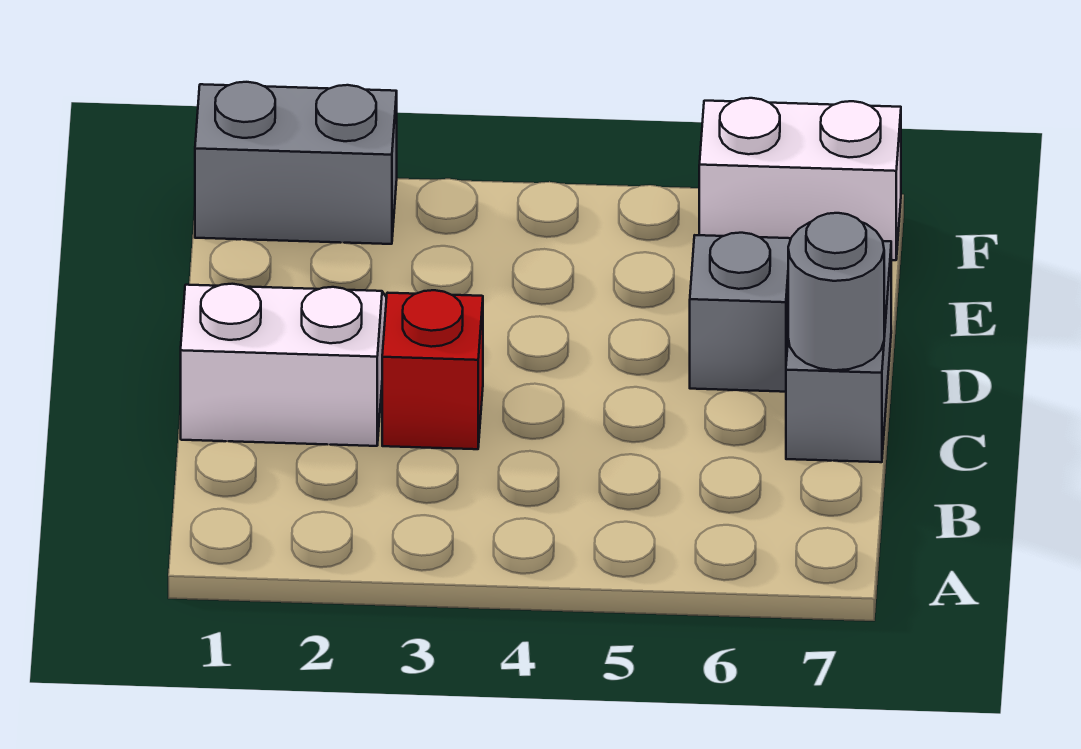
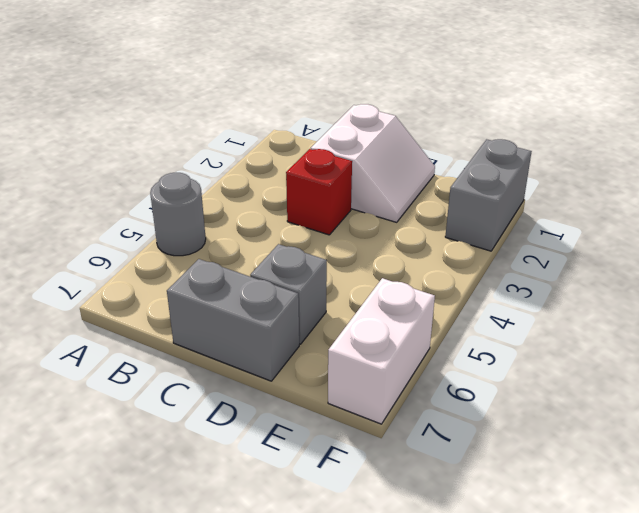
grey round brick C7 level 2 -> grey round brick A5 level 1

